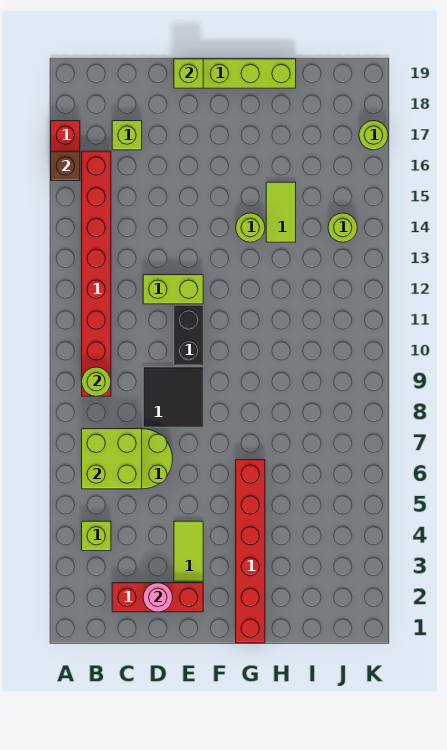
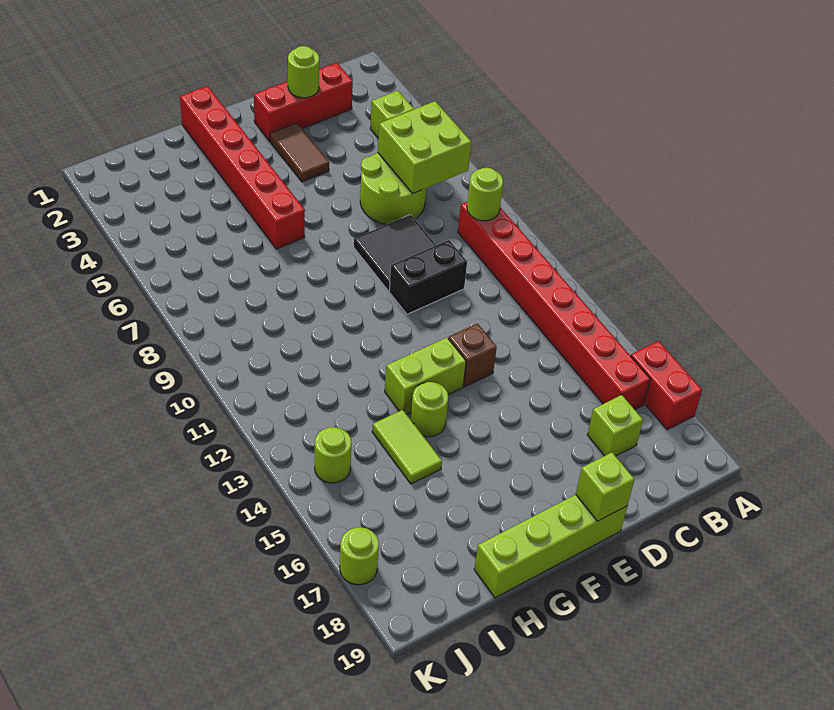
brown brick A16 level 2 -> brown brick E13 level 1
pink round brick D2 level 2 -> lime round brick D2 level 2
lime brick D12:E12 level 1 -> lime brick F13:G13 level 1
lime tile E3:E4 level 1 -> brown tile E3:E4 level 1
black brick E10:E11 level 1 -> black brick D10:E10 level 1

